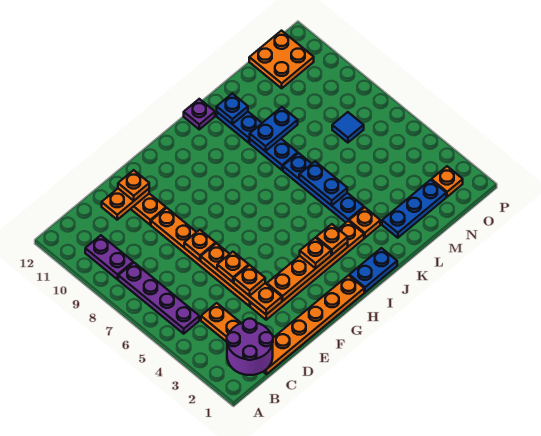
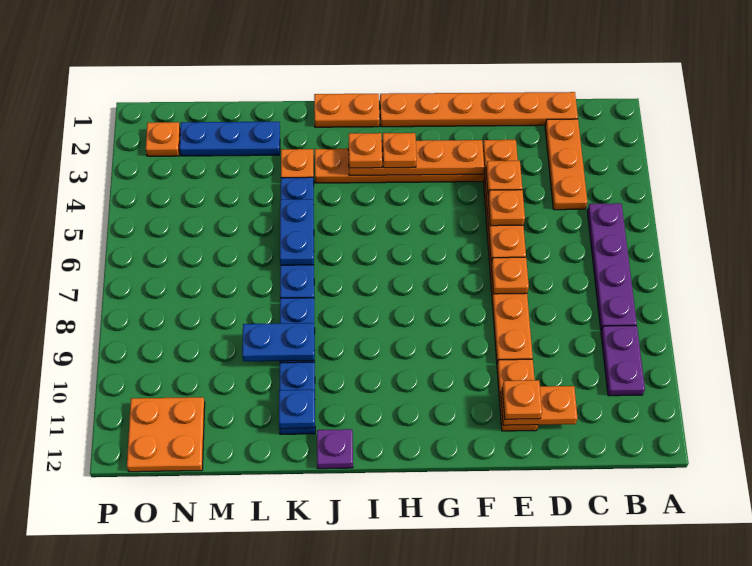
purple round brick B1:C2 level 2 -> none
blue plate I1:J1 level 1 -> orange plate I1:J1 level 1
blue tile N7 level 1 -> none

